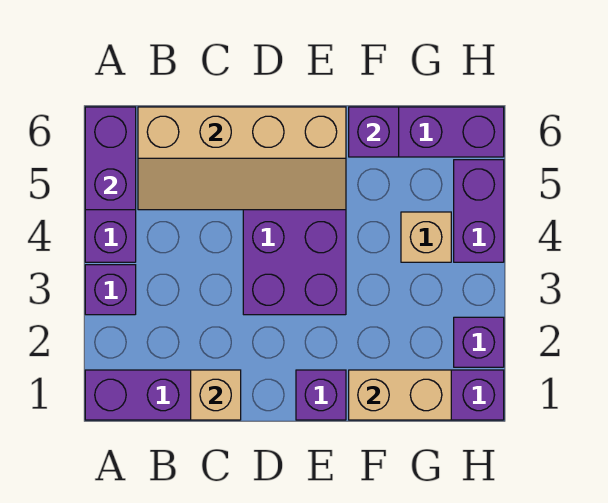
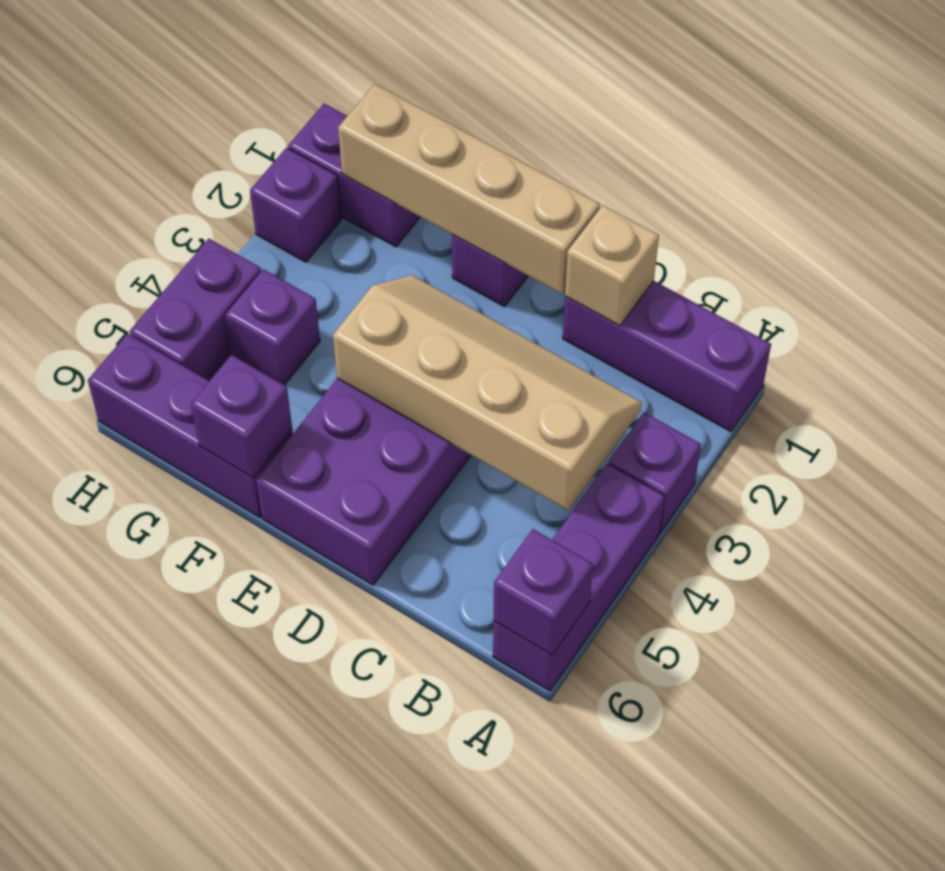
purple brick A5:A6 level 2 -> purple brick A6 level 2
tan slope B5:E6 level 2 top 6 -> tan slope B3:E4 level 2 top 4
tan brick F1:G1 level 2 -> tan brick D1:G1 level 2
tan brick G4 level 1 -> purple brick G4 level 1

